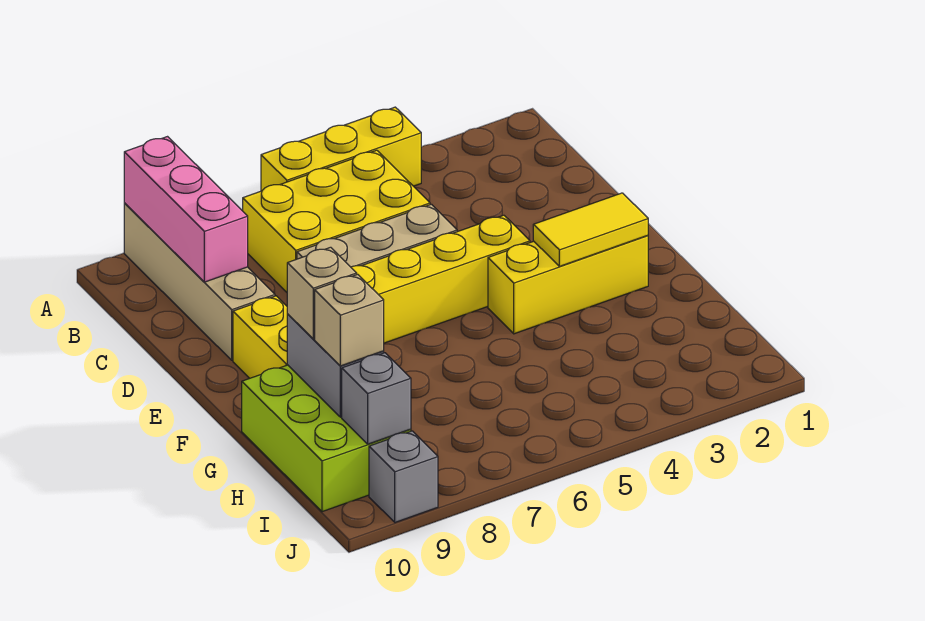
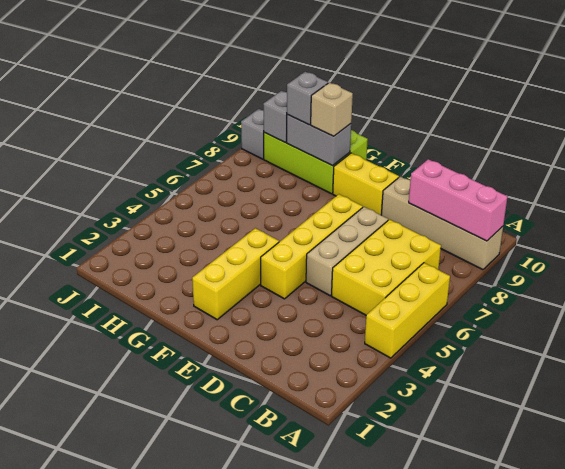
yellow tile F2:F3 level 2 -> none
tan brick H9 level 3 -> grey brick H9 level 3

